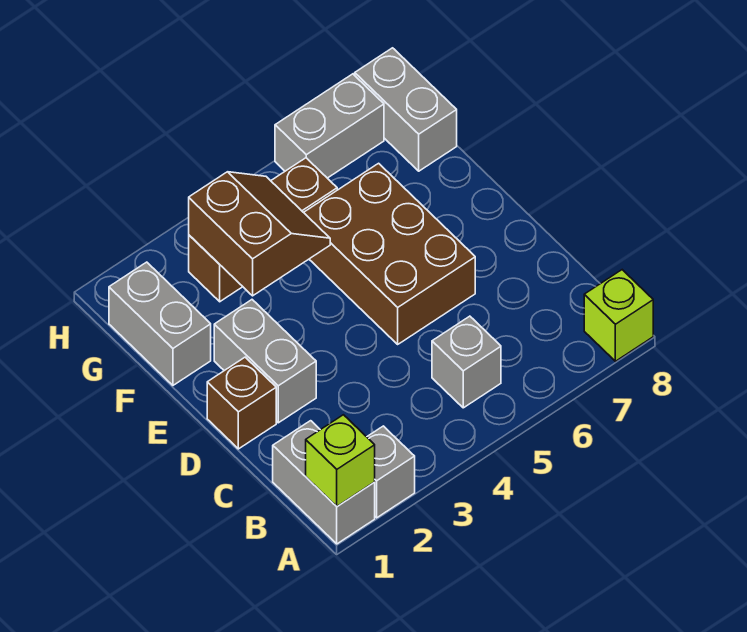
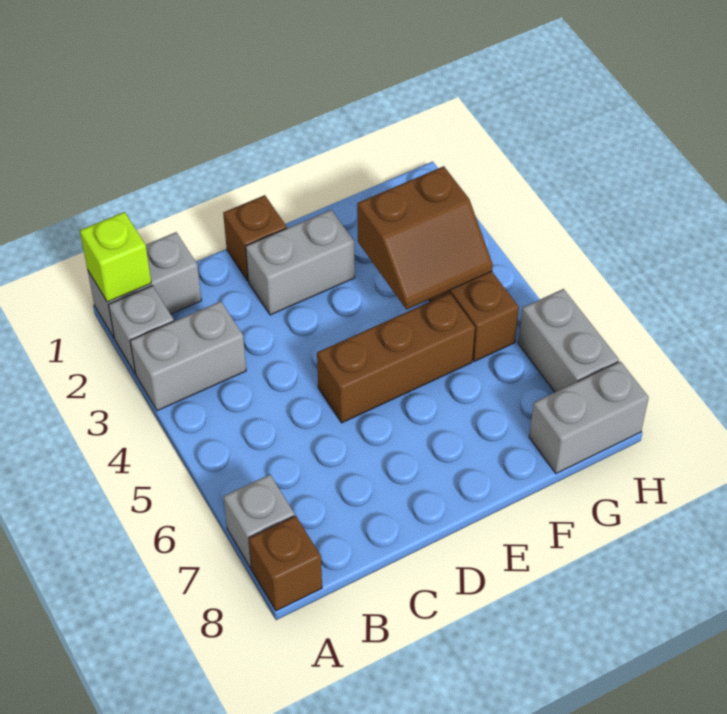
lime brick A8 level 1 -> brown brick A8 level 1
grey brick B5 level 1 -> grey brick A7 level 1
brown brick D5:F6 level 1 -> brown brick D5:F5 level 1
grey brick F1:G1 level 1 -> grey brick A3:B3 level 1

